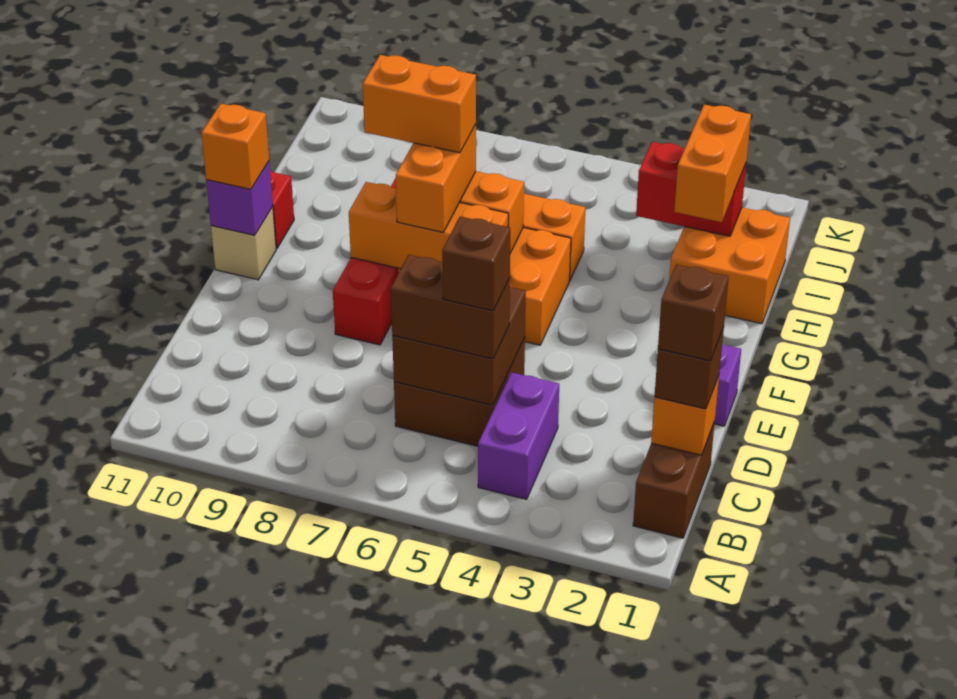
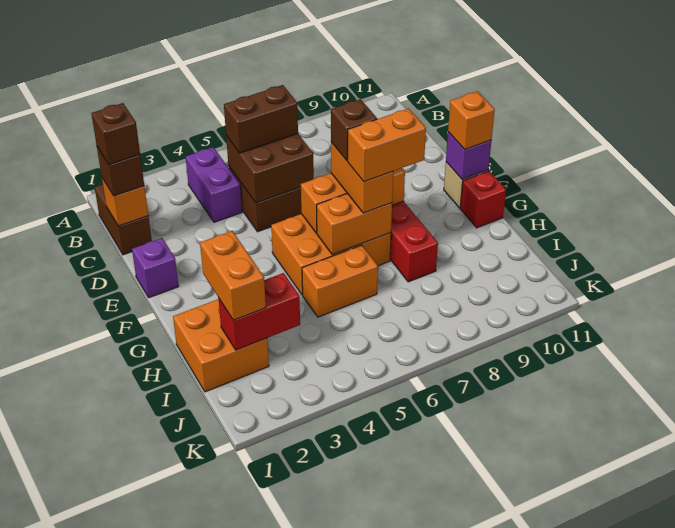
brown brick C5 level 4 -> brown brick F7 level 4

